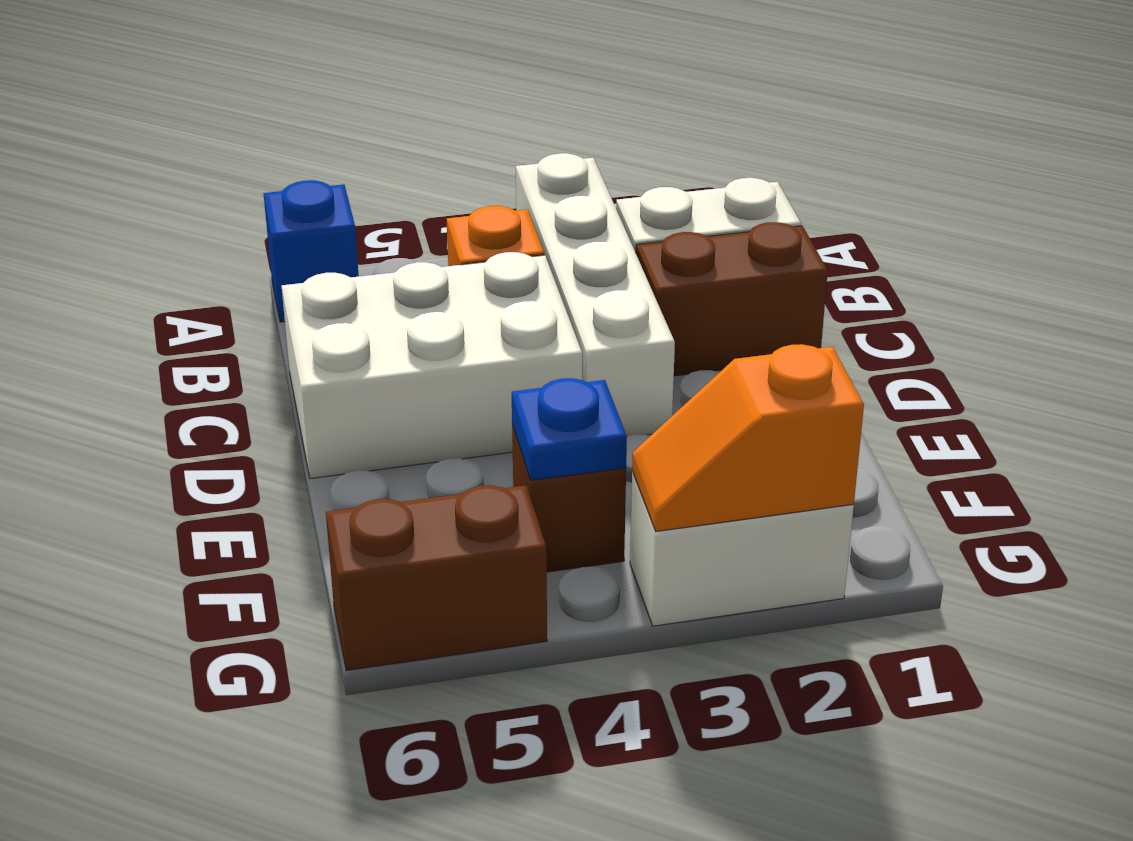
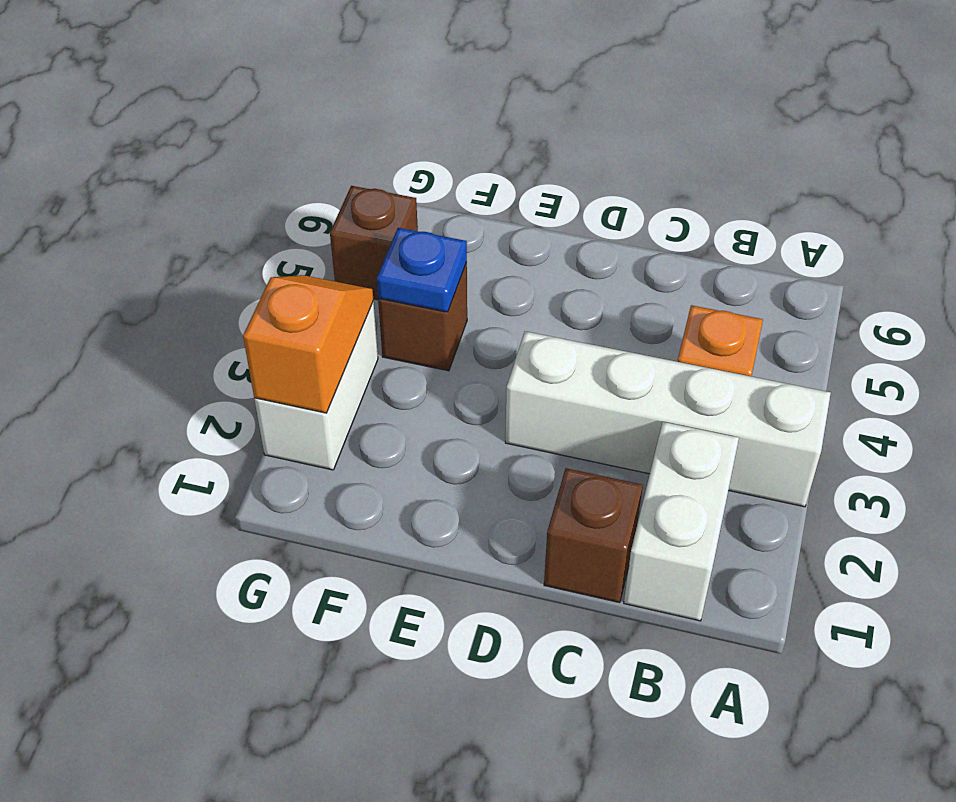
blue brick A6 level 1 -> none
brown brick C1:C2 level 1 -> brown brick C1 level 1
white brick C4:D6 level 1 -> none
brown brick G5:G6 level 1 -> brown brick G5 level 1

